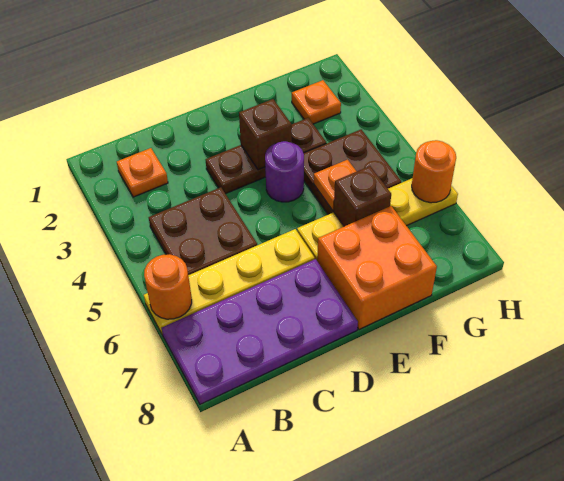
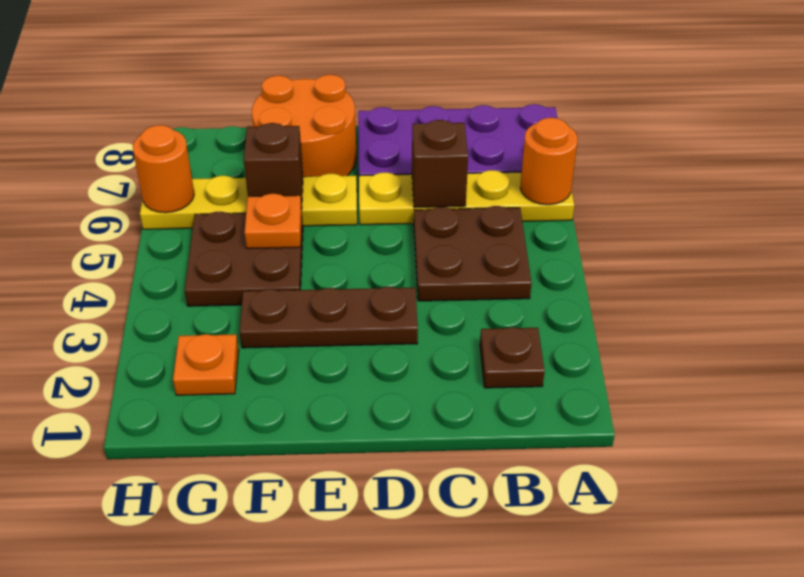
orange plate B2 level 1 -> brown plate B2 level 1
brown brick E3 level 2 -> brown brick C6 level 2
purple round brick E4 level 1 -> none
orange brick E7:F8 level 1 -> orange round brick E7:F8 level 1

